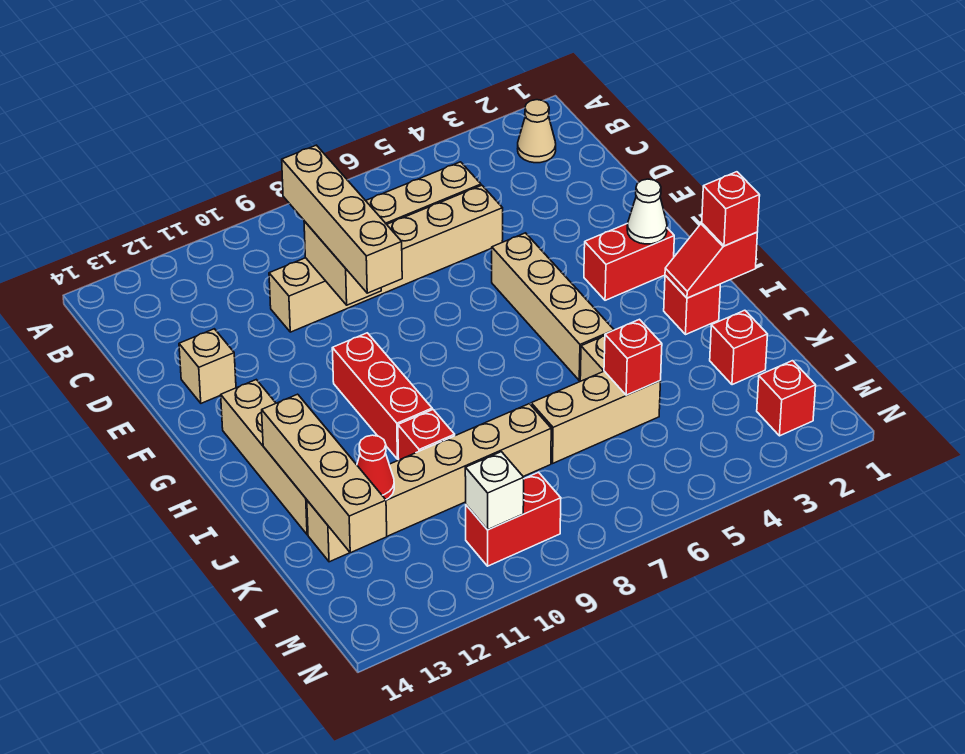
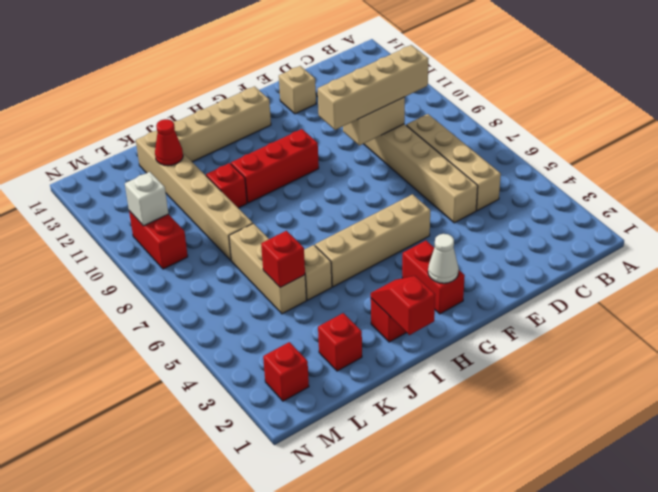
tan cone B2 level 1 -> none
red brick I1 level 3 -> none
tan brick I13:L13 level 2 -> none

